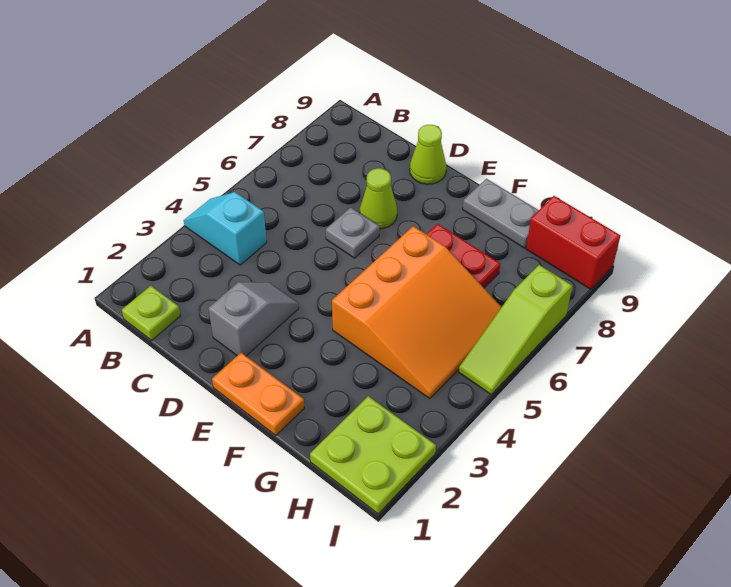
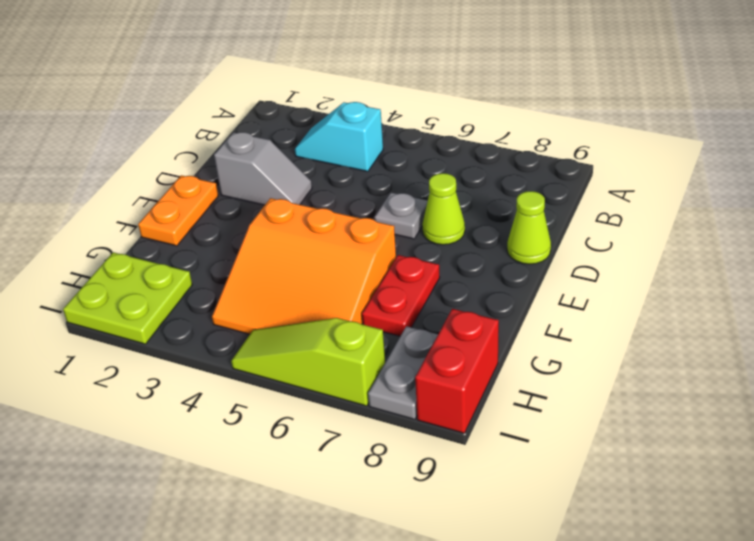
cyan slope A4:B4 level 1 top B -> cyan slope B3:B4 level 1 top 4
lime plate B1 level 1 -> none
grey plate F9:G9 level 1 -> grey plate H8:I8 level 1

